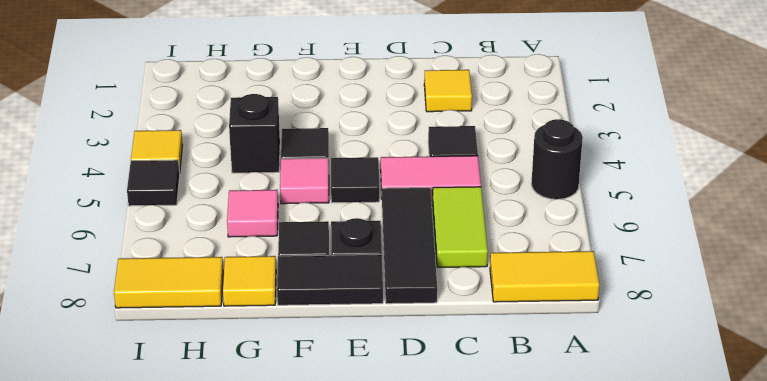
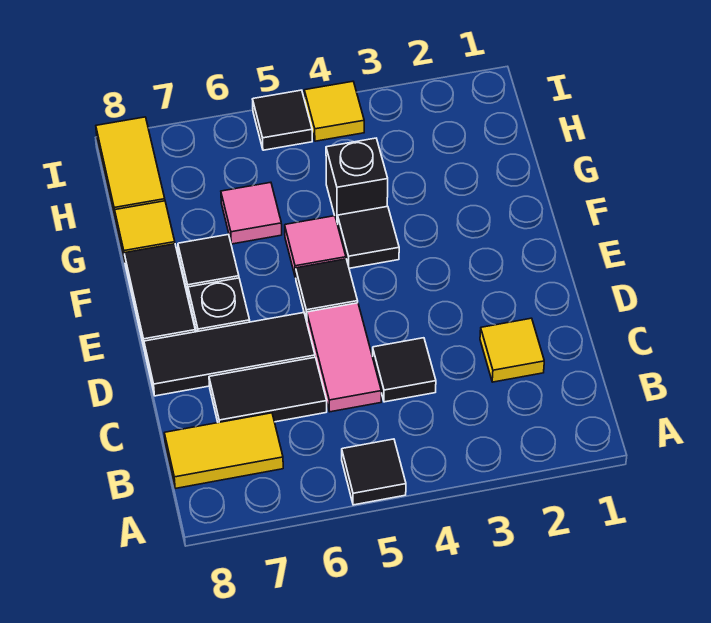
black round brick A5 level 1 -> black tile A5 level 1
yellow tile A8:B8 level 1 -> yellow tile B7:B8 level 1
lime tile C6:C7 level 1 -> black tile C6:C7 level 1

